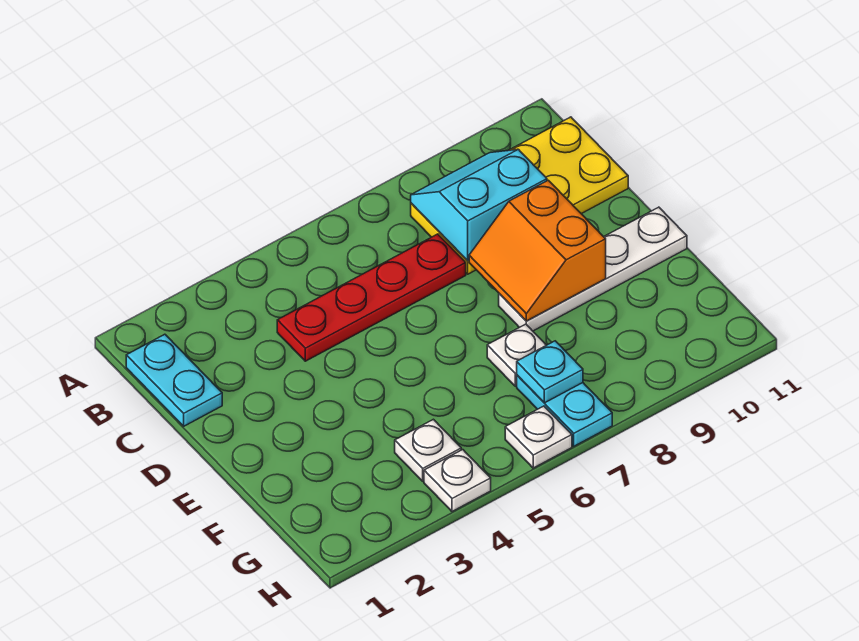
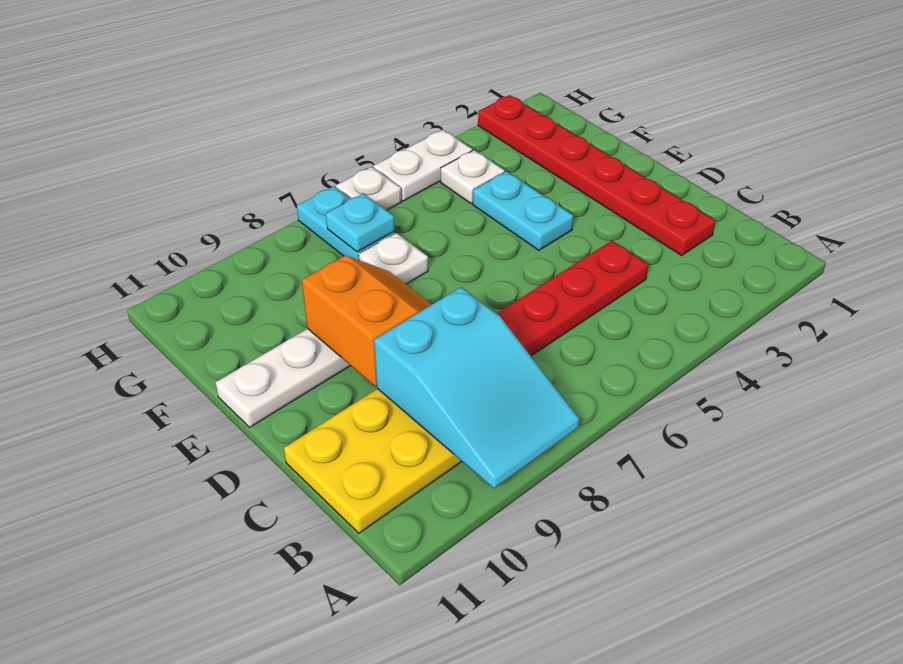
cyan plate B1:C1 level 1 -> cyan plate E4:F4 level 1
cyan slope B8:C9 level 2 top C -> cyan slope A8:C9 level 2 top C
none -> red plate C2:H2 level 1
white plate H4 level 1 -> white plate H4:H5 level 1

